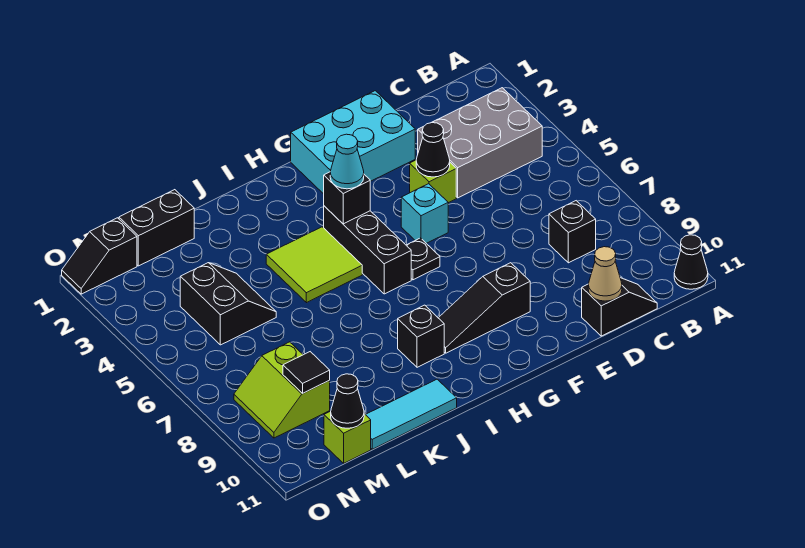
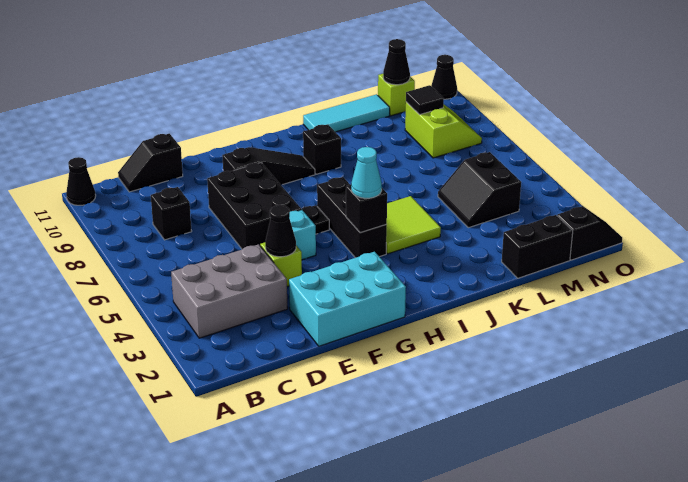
tan cone D11 level 2 -> none
none -> black brick E6:F8 level 1
none -> black cone O11 level 1

